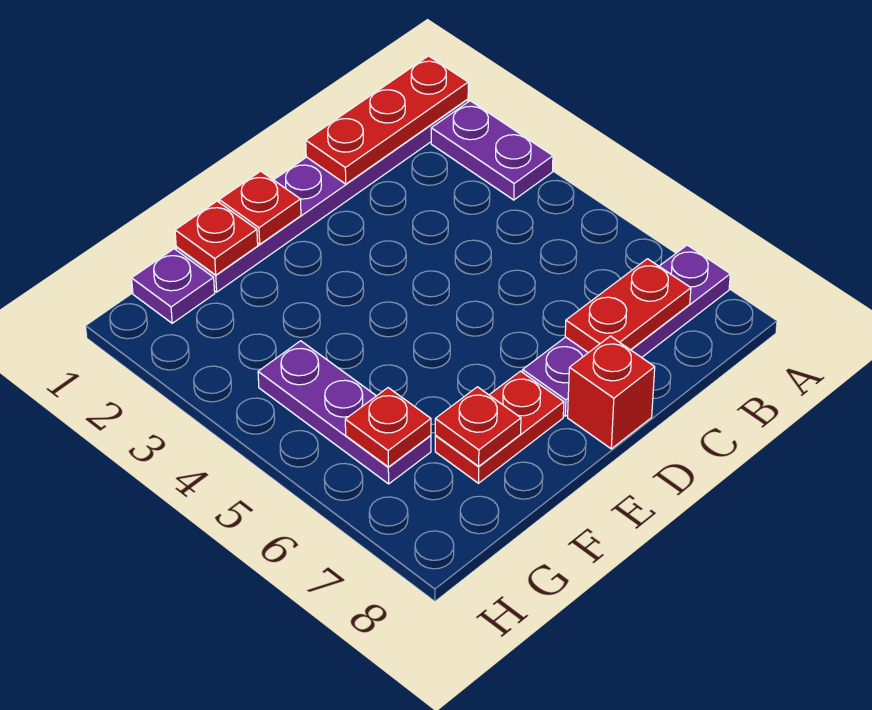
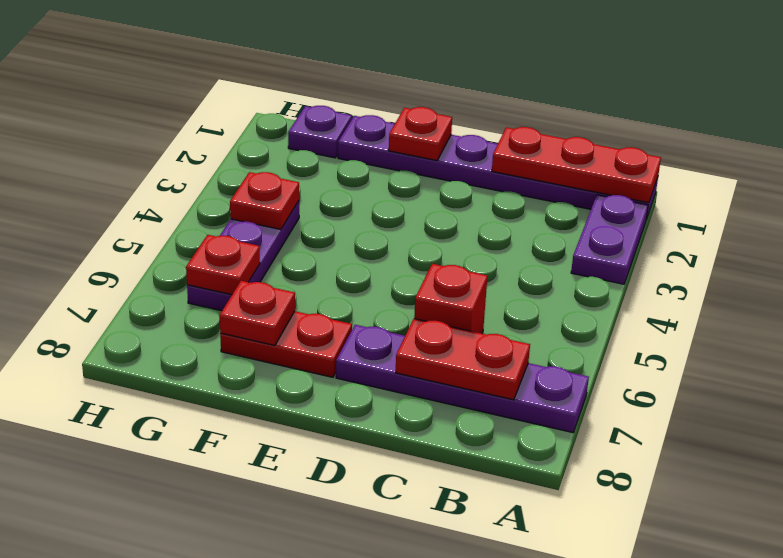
red brick D8 level 1 -> red brick C6 level 1
red plate F1 level 2 -> red plate G4 level 2

